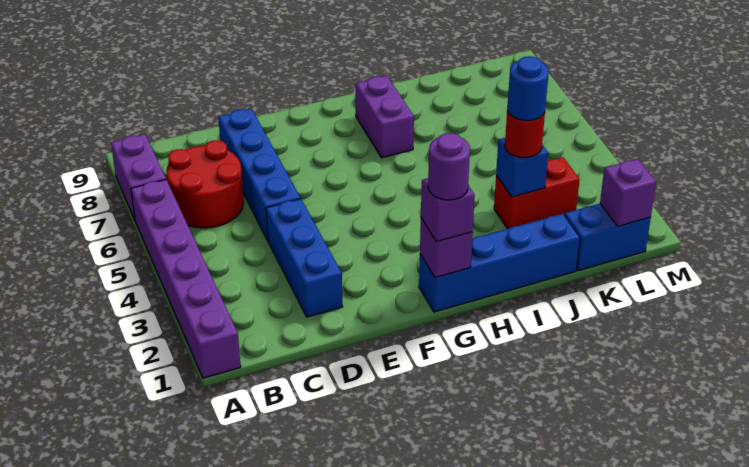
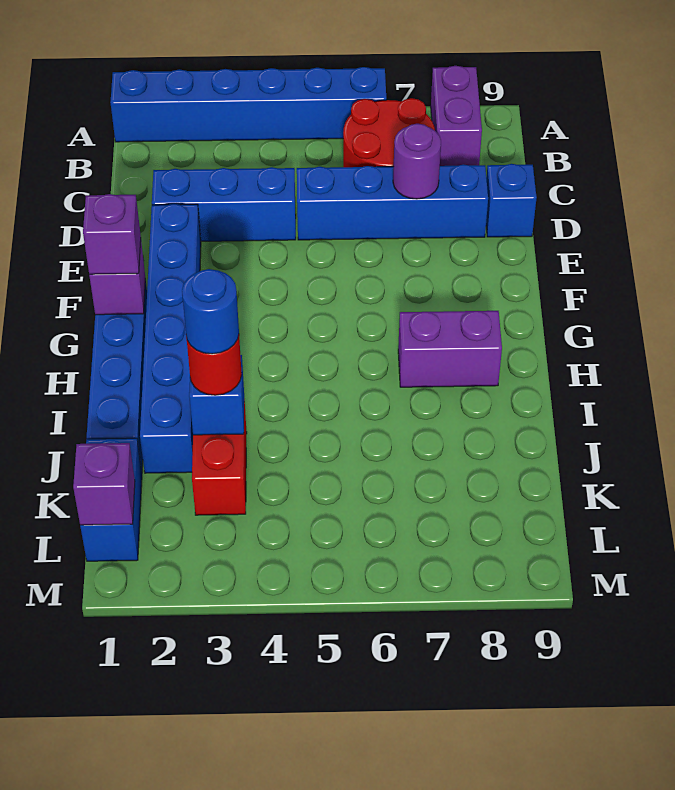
purple brick A1:A6 level 1 -> blue brick A1:A6 level 1
purple brick A7:A8 level 1 -> purple brick A8:B8 level 1
none -> blue brick D9 level 1
none -> blue brick E2:J2 level 1
purple round brick G1 level 4 -> purple round brick D7 level 2

